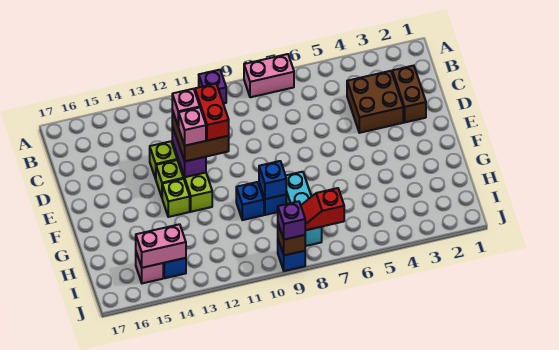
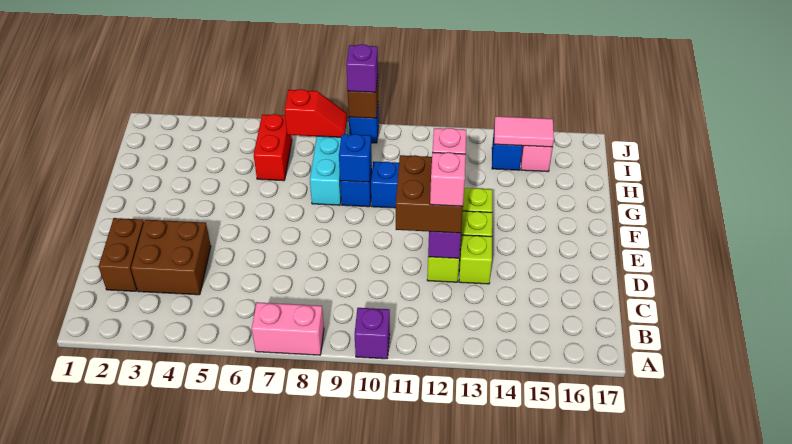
red brick D11:E11 level 4 -> red brick H6:I6 level 1
pink brick I14:I15 level 2 -> pink tile I14:I15 level 2

